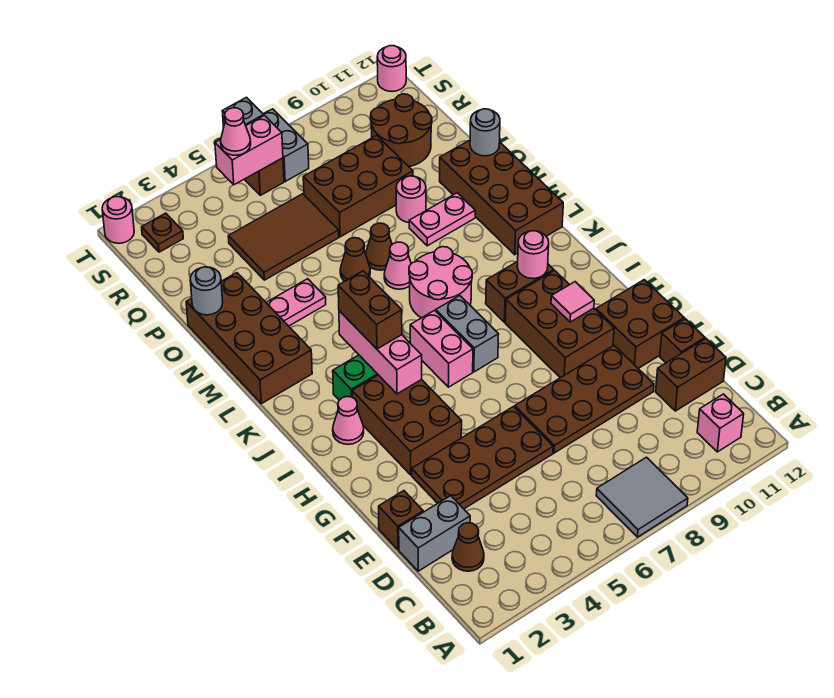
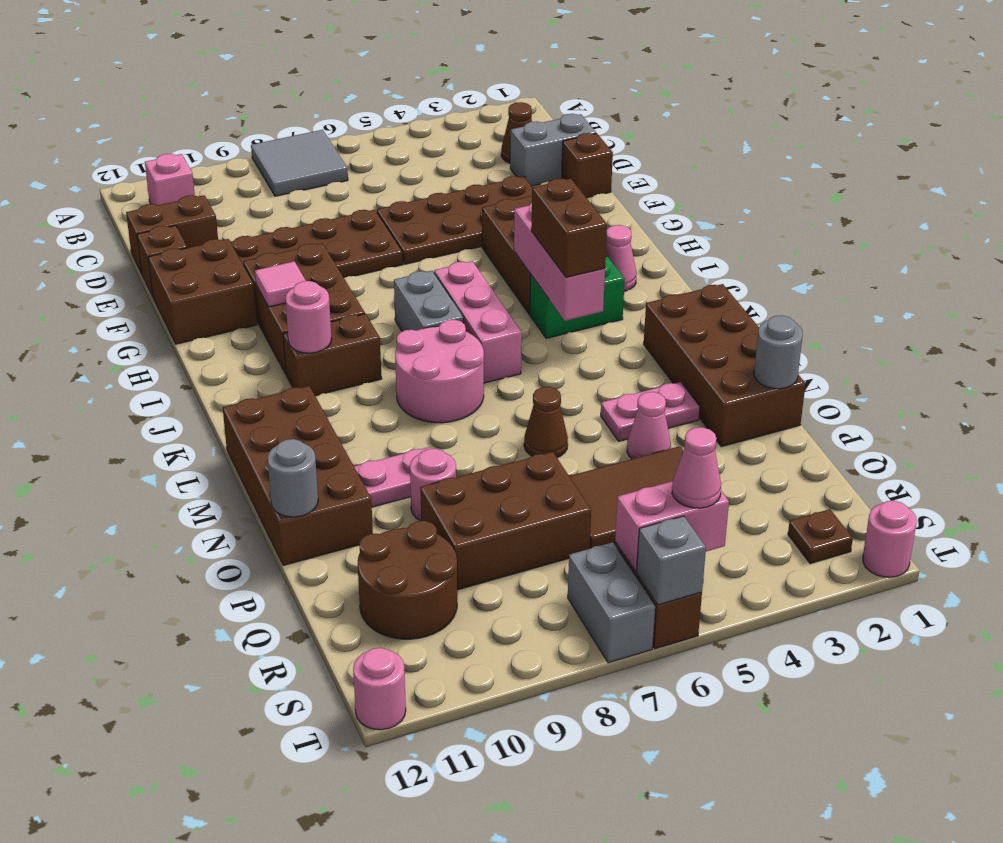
pink brick I6:J6 level 1 -> pink brick I6:K6 level 1
pink cone M7 level 1 -> pink cone O4 level 1
brown cone N7 level 1 -> none

